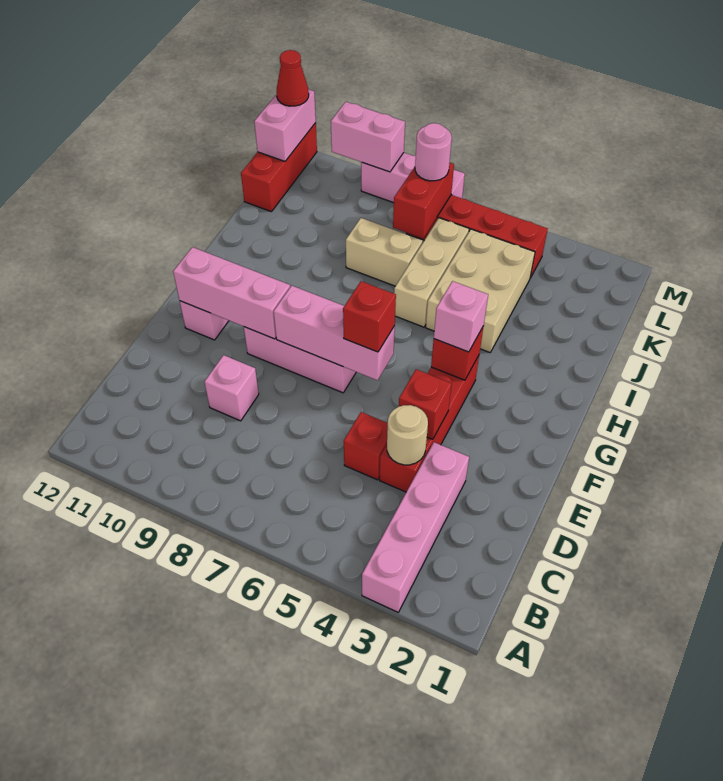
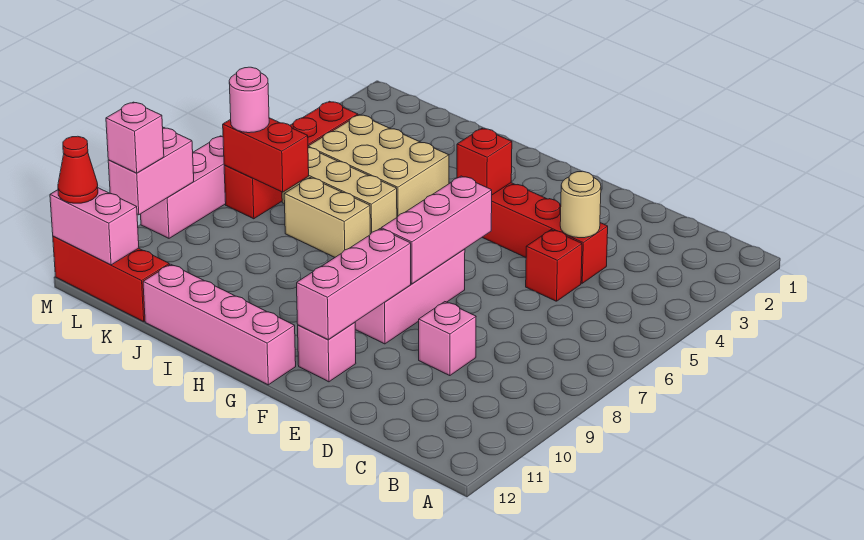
pink brick A3:D3 level 1 -> pink brick G12:J12 level 1
red brick E4 level 2 -> none
red brick F6 level 3 -> none
pink brick G4 level 3 -> pink brick M10 level 3
tan brick J7:J8 level 1 -> tan brick I7:J7 level 1

